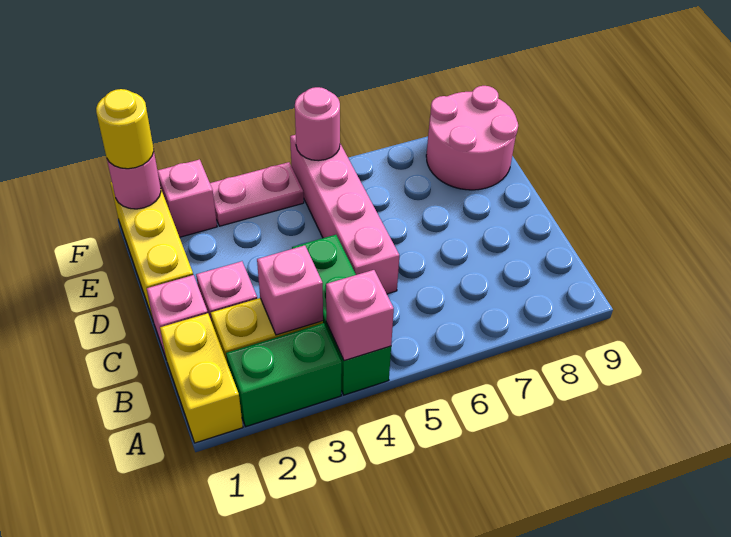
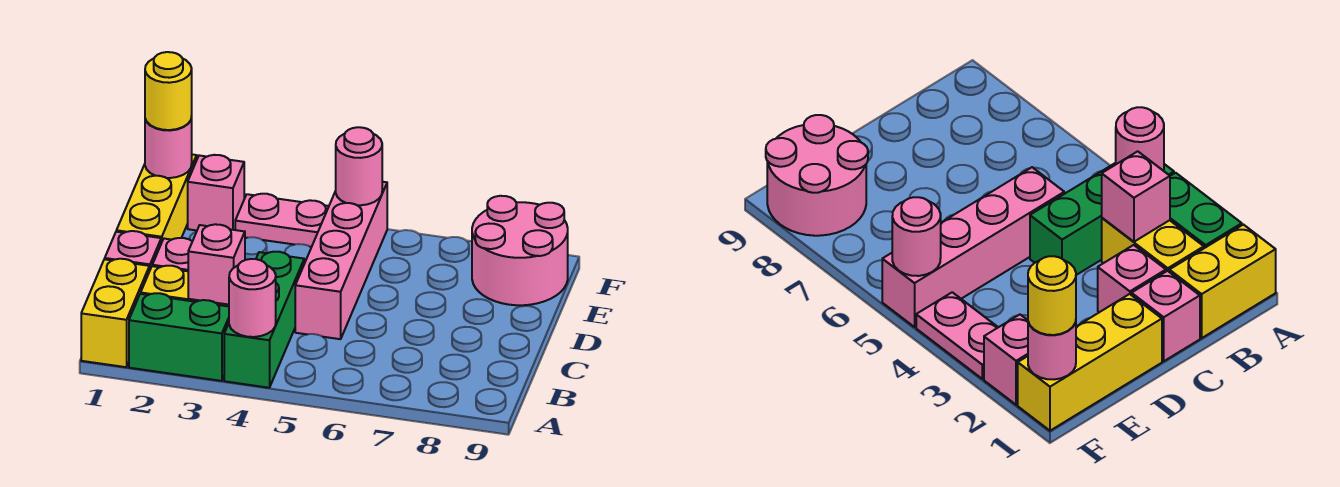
pink brick A4 level 2 -> pink round brick A4 level 2

